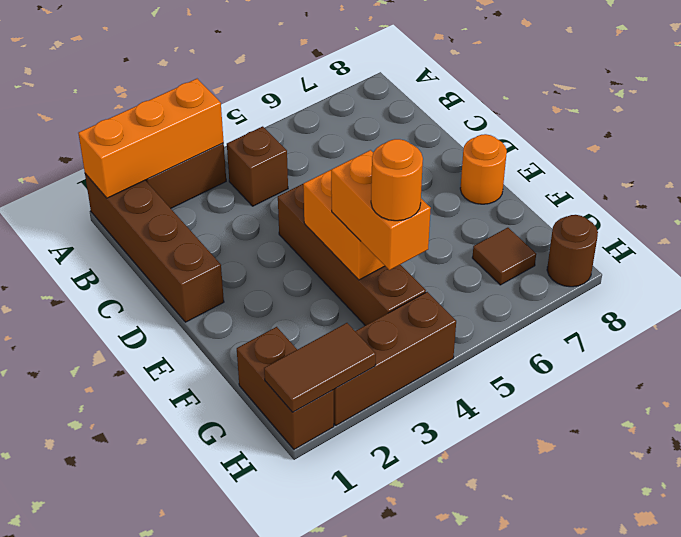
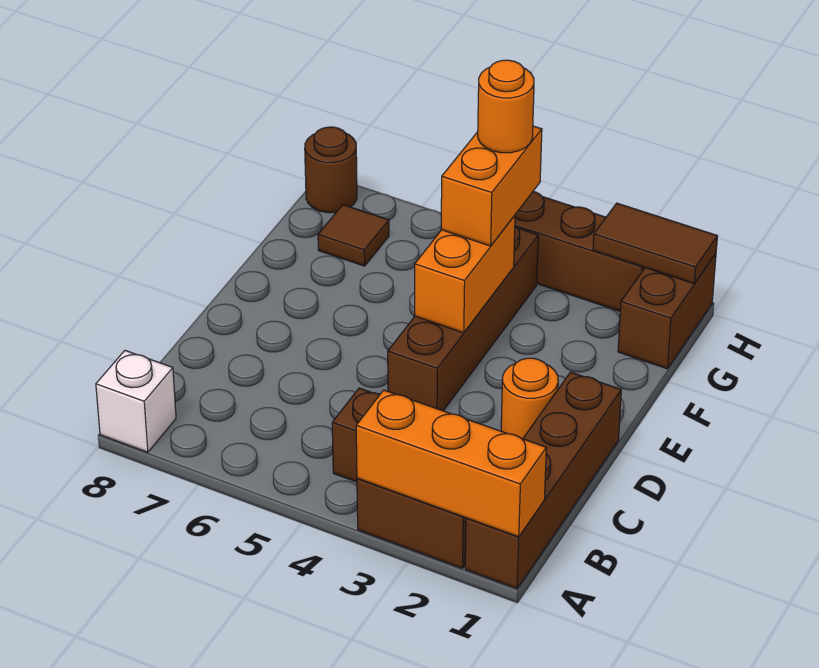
none -> white brick A8 level 1
orange round brick E8 level 1 -> orange round brick D2 level 1

